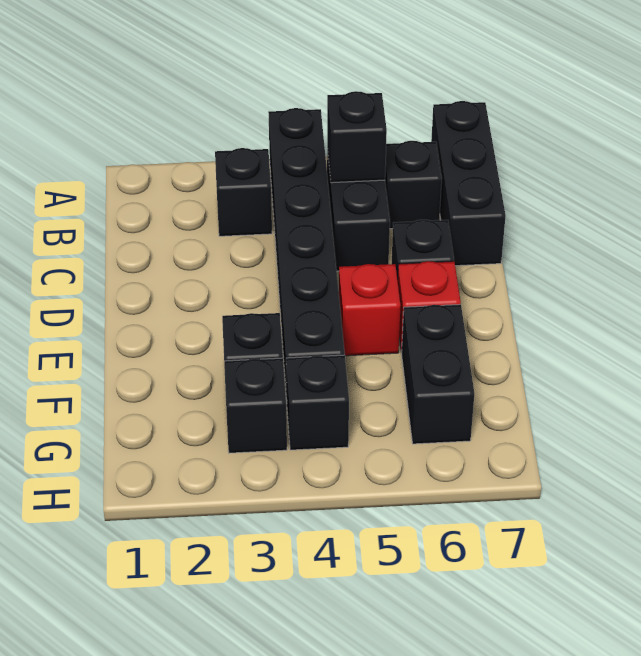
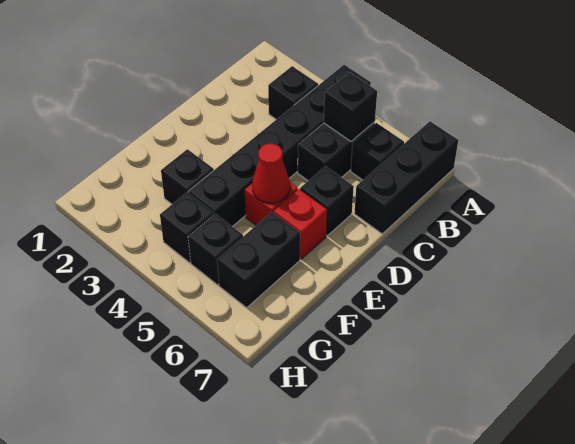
none -> red cone E5 level 2
black brick G3 level 1 -> black brick G5 level 1

